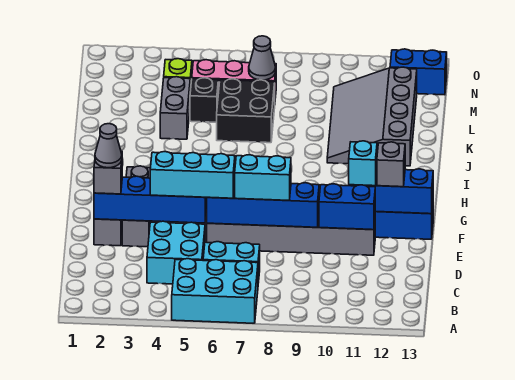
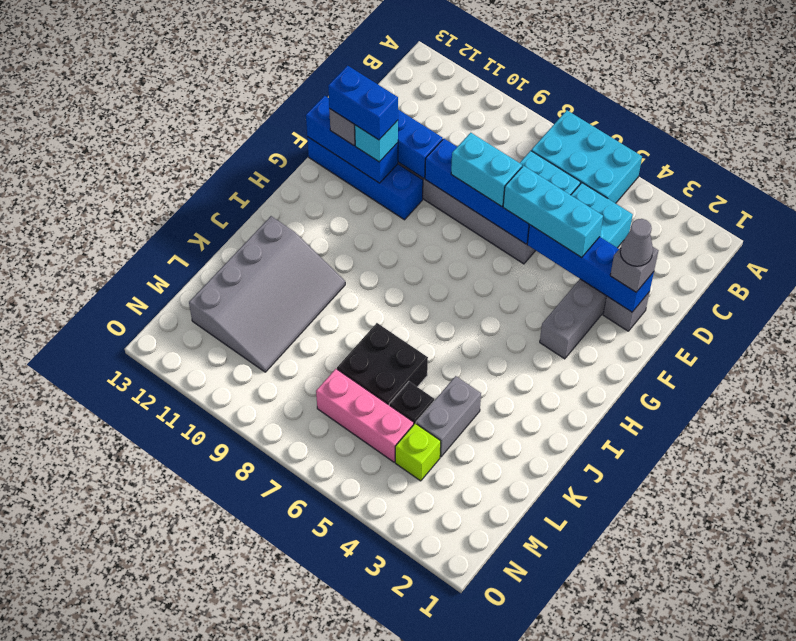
grey cone M7 level 2 -> none
blue brick N12:N13 level 1 -> blue brick F11:F12 level 4

